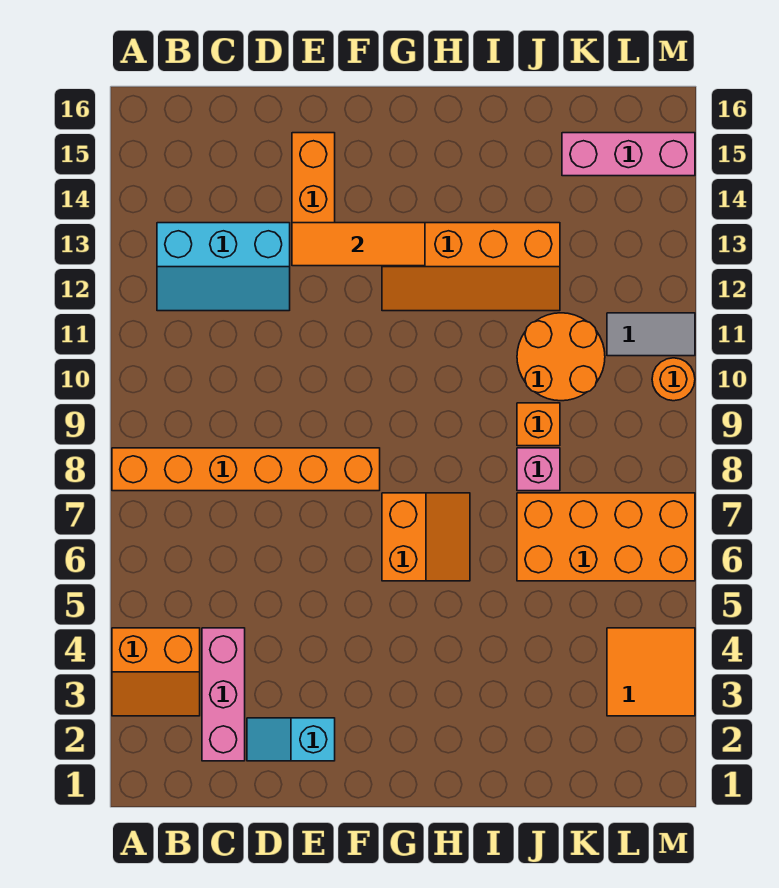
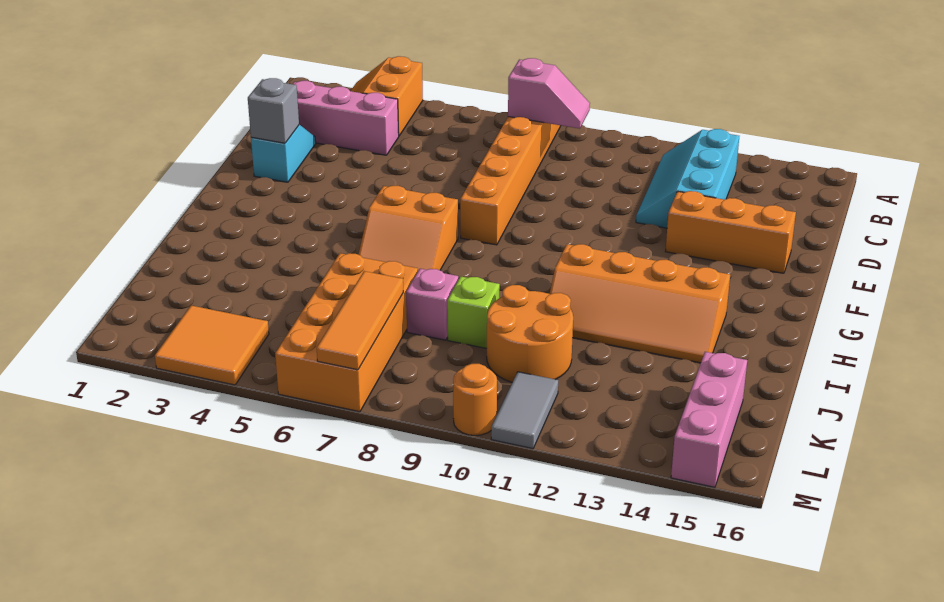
none -> pink slope B8:B9 level 2 top 8
none -> grey brick E2 level 2
orange tile E13:G13 level 2 -> orange tile K7:M7 level 2
orange slope G12:J13 level 1 top 13 -> orange slope H11:I14 level 1 top H
orange brick J9 level 1 -> lime brick J9 level 1

